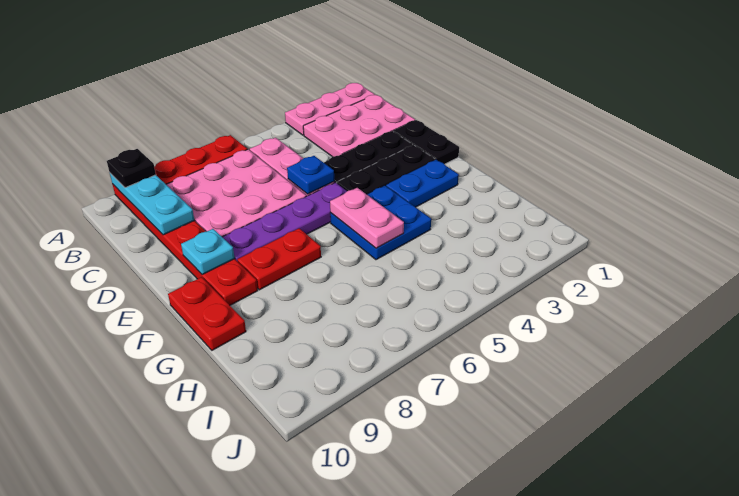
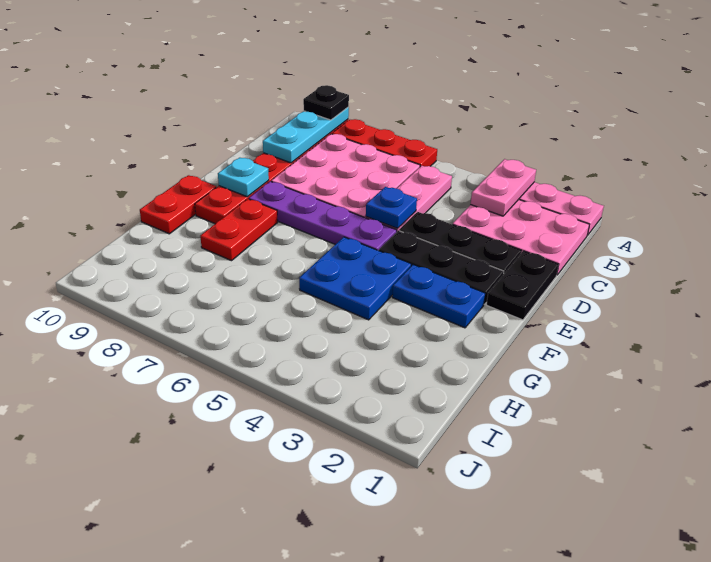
pink plate F5:G5 level 2 -> pink plate A3:B3 level 2
red plate F7:F8 level 1 -> red plate F8:G8 level 1

